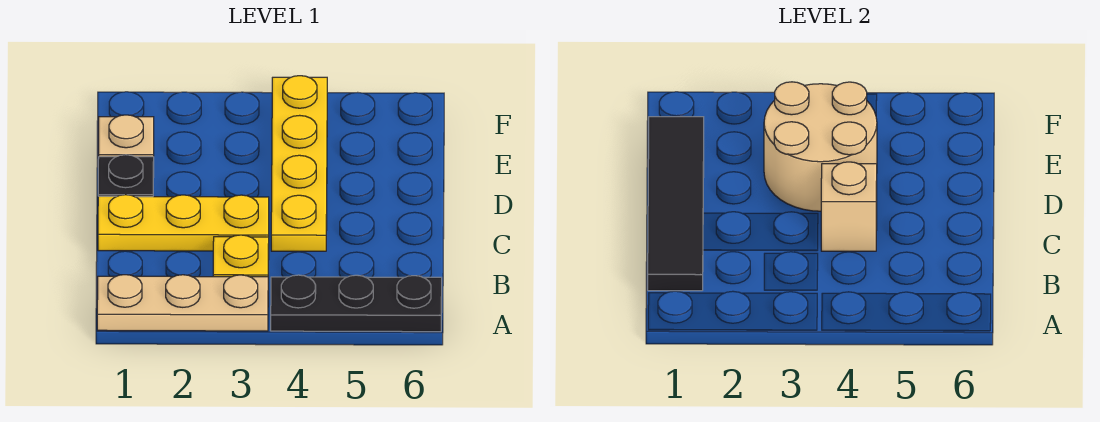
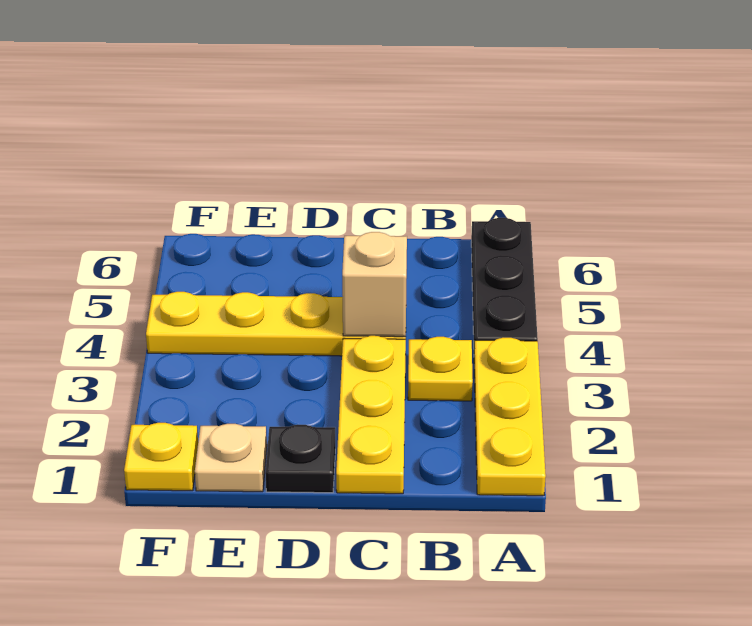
tan plate A1:A3 level 1 -> yellow plate A1:A3 level 1
black tile B1:E1 level 2 -> none
tan round brick D3:E4 level 2 -> none
none -> yellow plate F1 level 1

